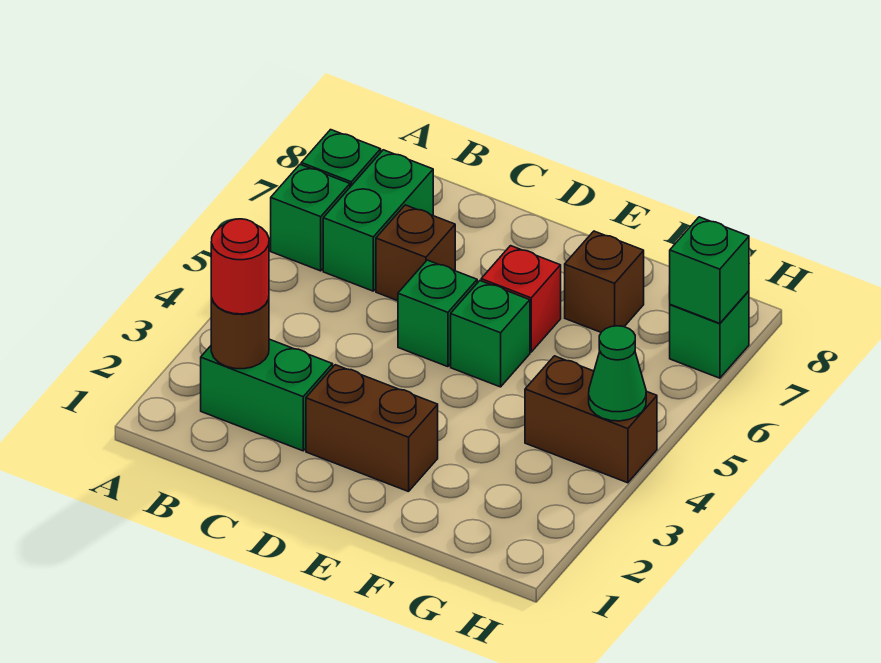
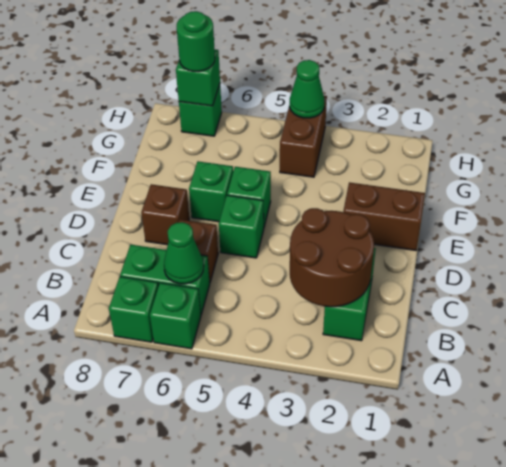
brown round brick B2 level 2 -> brown round brick B2:C3 level 2
red round brick B2 level 3 -> none
none -> green cone B6 level 2
brown brick D2:E2 level 1 -> brown brick E1:E2 level 1
red brick E6 level 1 -> green brick E6 level 1
brown brick F7 level 1 -> brown brick D7 level 1
none -> green round brick H7 level 3

